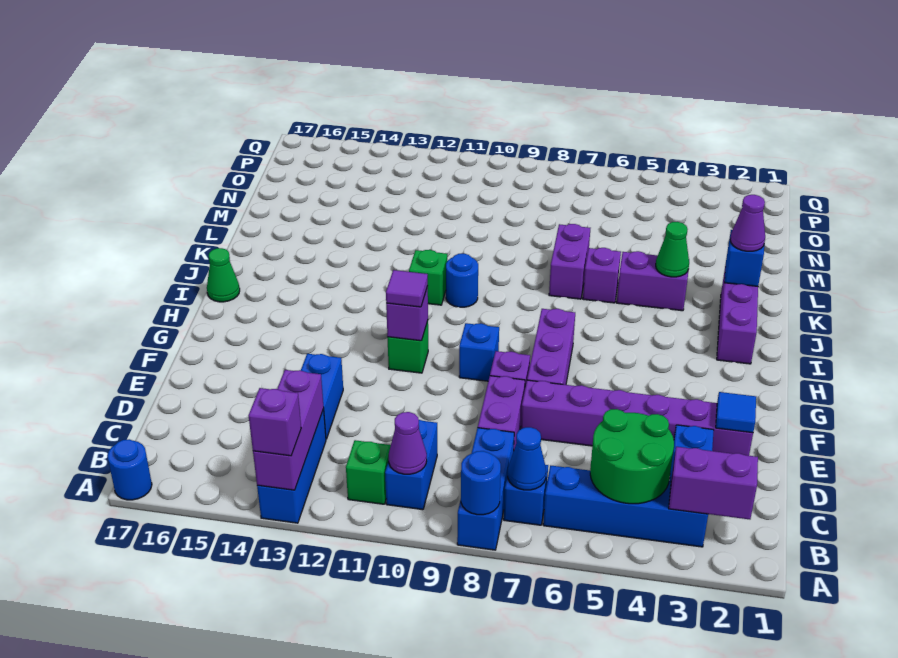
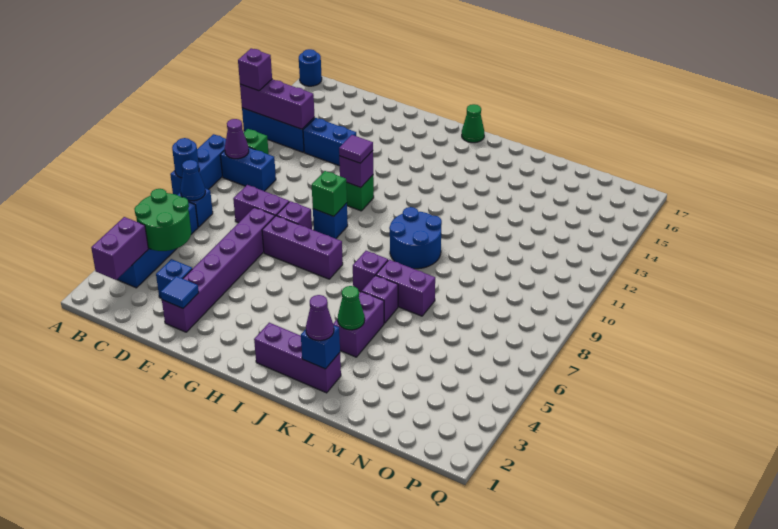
blue brick A8:C8 level 1 -> blue brick A8:A10 level 1
none -> purple brick J7 level 1
blue round brick J10 level 1 -> blue round brick J9:K10 level 1
green brick J11 level 1 -> green brick G9 level 2

